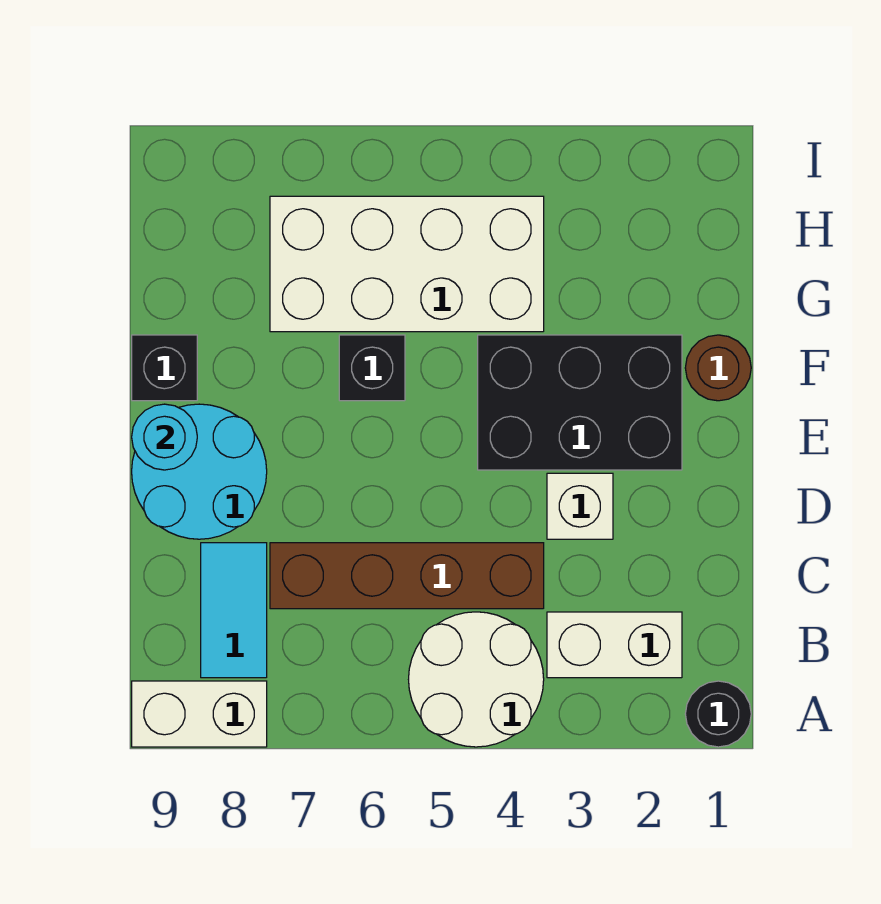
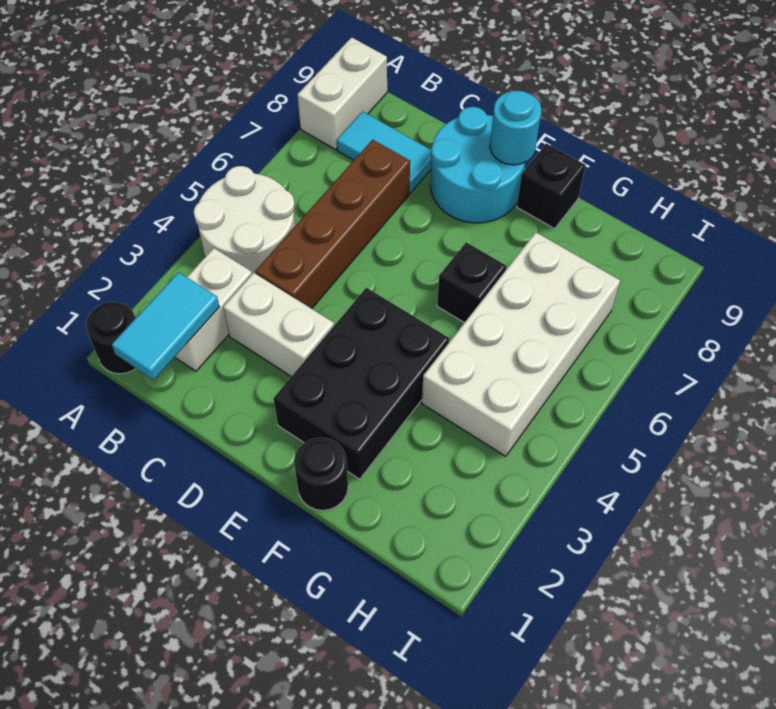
none -> cyan tile B1:B2 level 2
white brick D3 level 1 -> white brick C3:D3 level 1
brown round brick F1 level 1 -> black round brick F1 level 1

